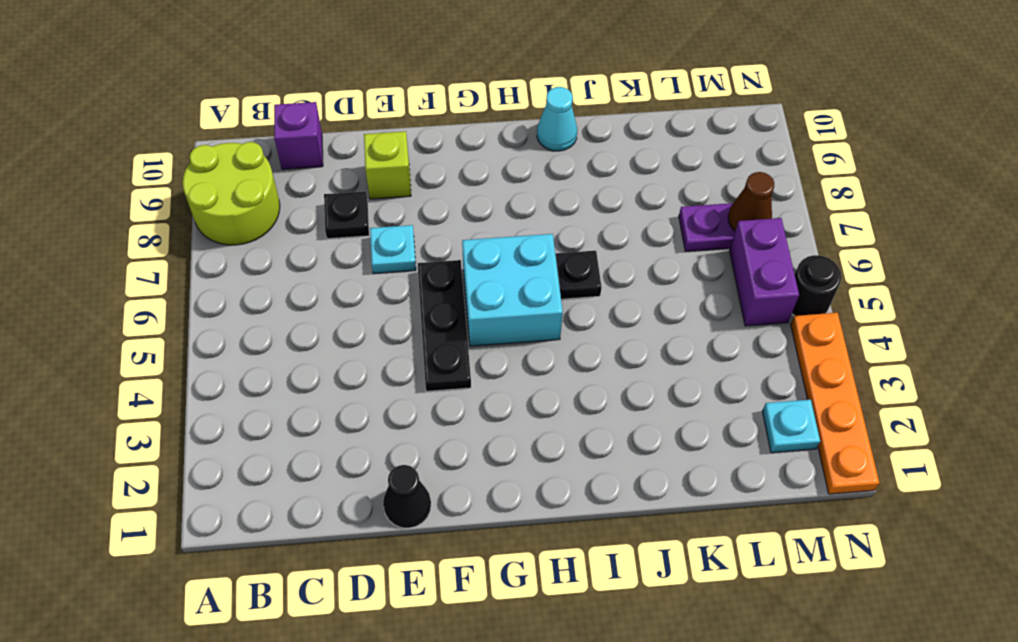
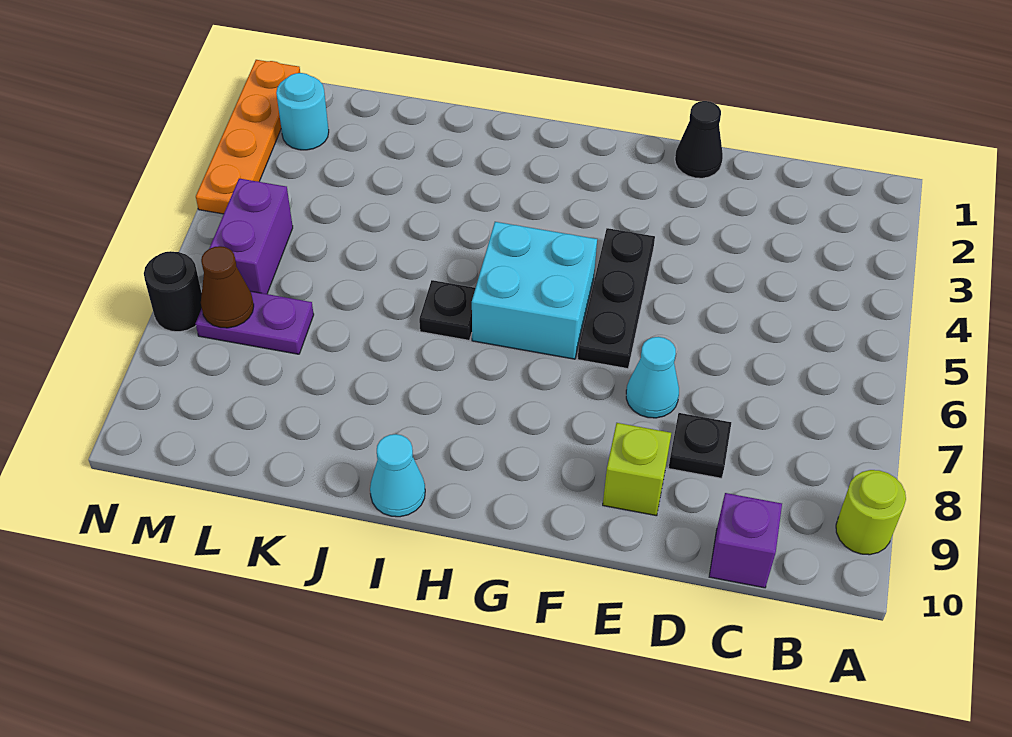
lime round brick A8:B9 level 1 -> lime round brick A9 level 1
cyan plate E7 level 1 -> cyan cone E7 level 1
cyan plate M2 level 1 -> cyan round brick M2 level 1
black round brick N5 level 1 -> black round brick N7 level 1

